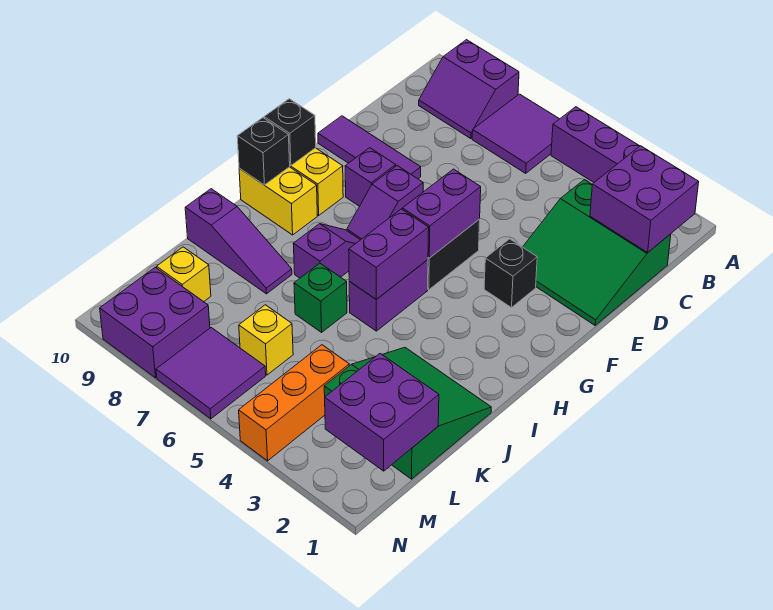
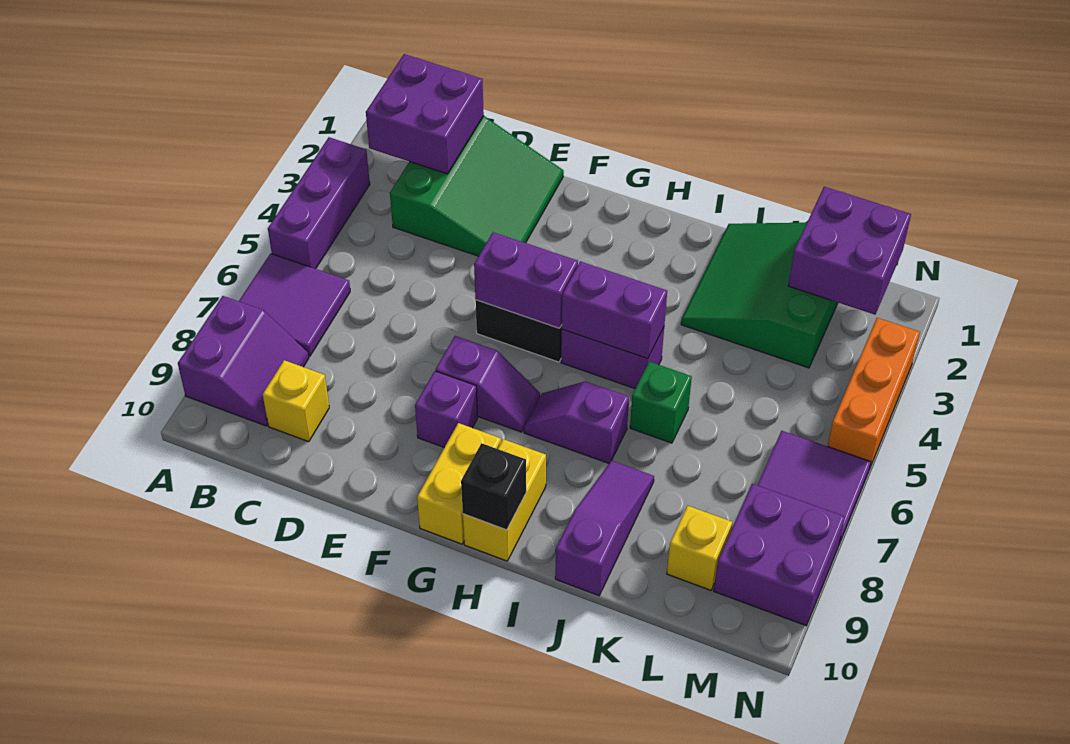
purple tile E8:E10 level 1 -> none
black brick F3 level 1 -> none
black brick G10 level 2 -> none
orange brick L4:N4 level 1 -> orange brick N3:N5 level 1
yellow brick L6 level 1 -> yellow brick C9 level 1

